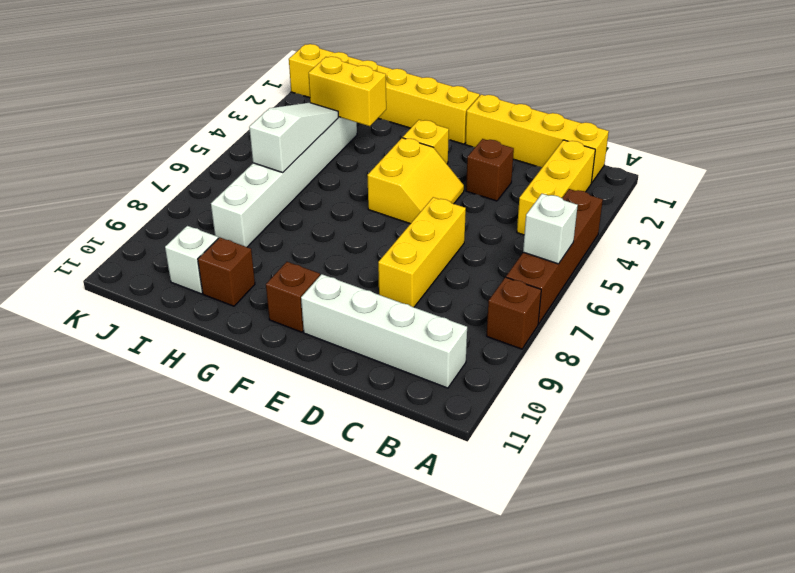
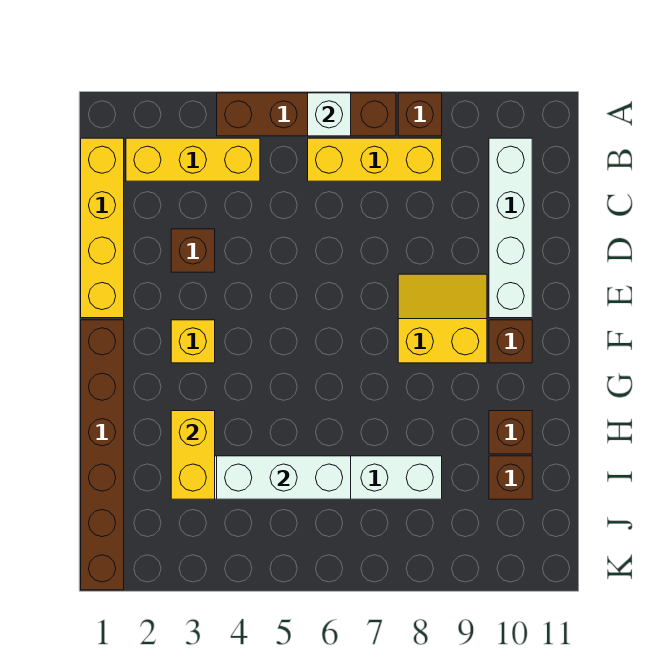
yellow brick D6:D8 level 1 -> yellow brick B6:B8 level 1
yellow slope E4:F5 level 1 top F -> yellow slope E8:F9 level 1 top F
yellow brick F1:K1 level 1 -> brown brick F1:K1 level 1
white slope I4:I6 level 2 top 6 -> white brick I4:I6 level 2
white brick I10 level 1 -> brown brick I10 level 1

